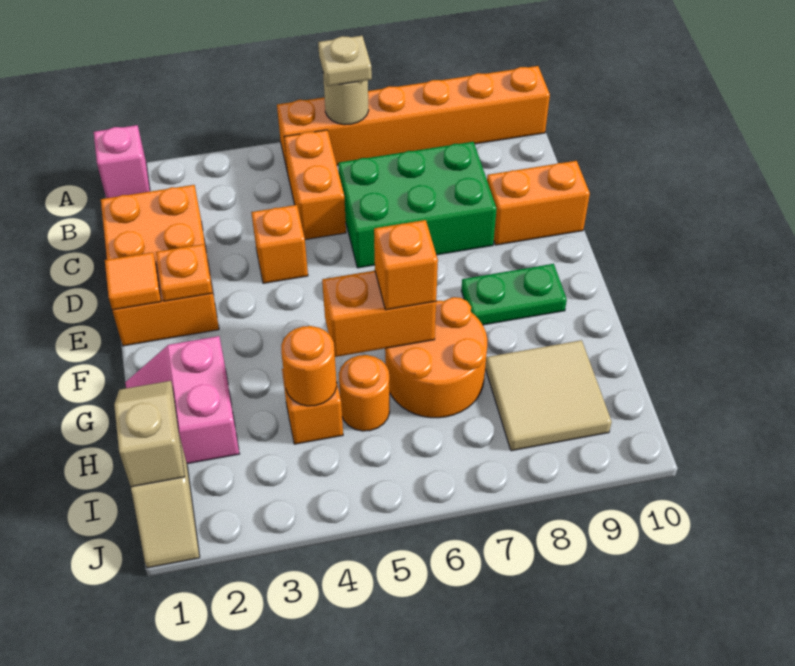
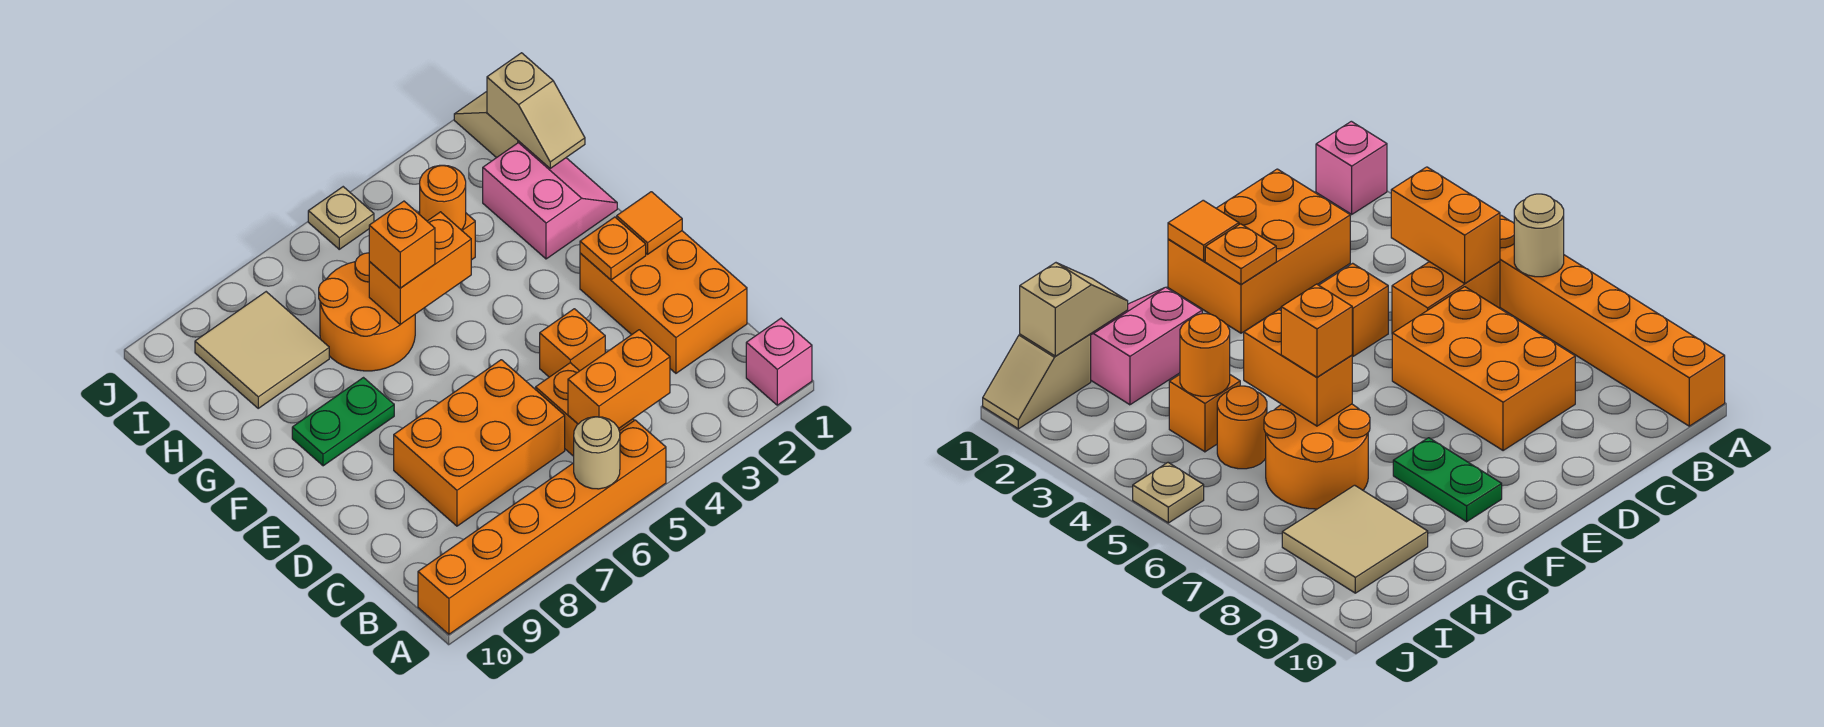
tan plate A6 level 3 -> tan plate J5 level 1
green brick C6:D8 level 1 -> orange brick C6:D8 level 1
orange brick D9:D10 level 1 -> orange brick B4:B5 level 2

